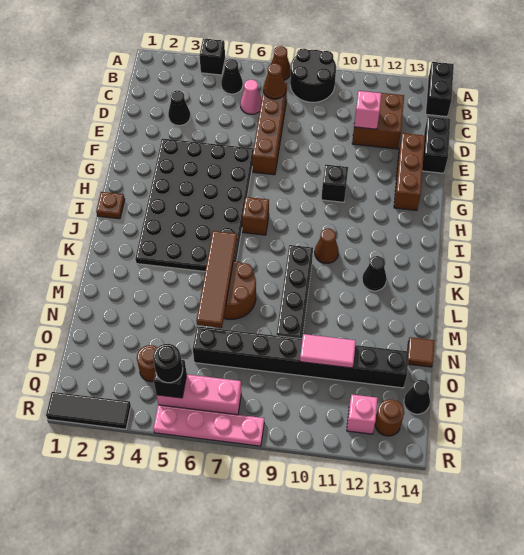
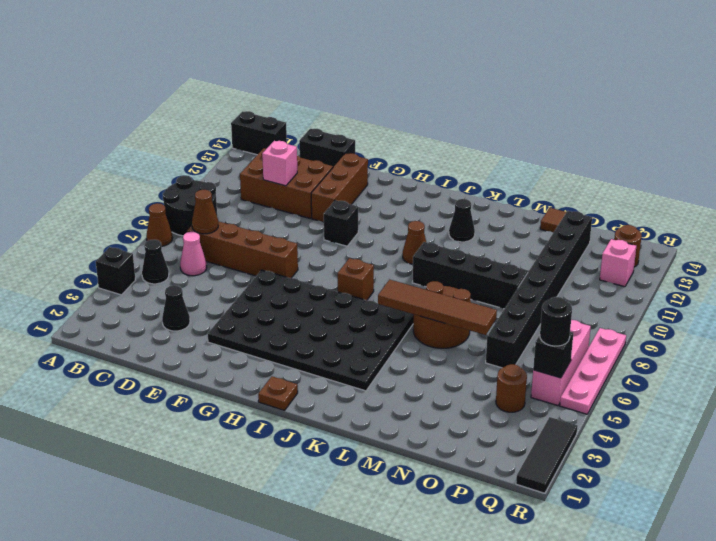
brown brick C11:D12 level 1 -> brown brick C11:E12 level 1
brown brick E13:G13 level 1 -> brown brick F11:F13 level 1
pink tile O10:O11 level 2 -> none
black cone P14 level 1 -> none

